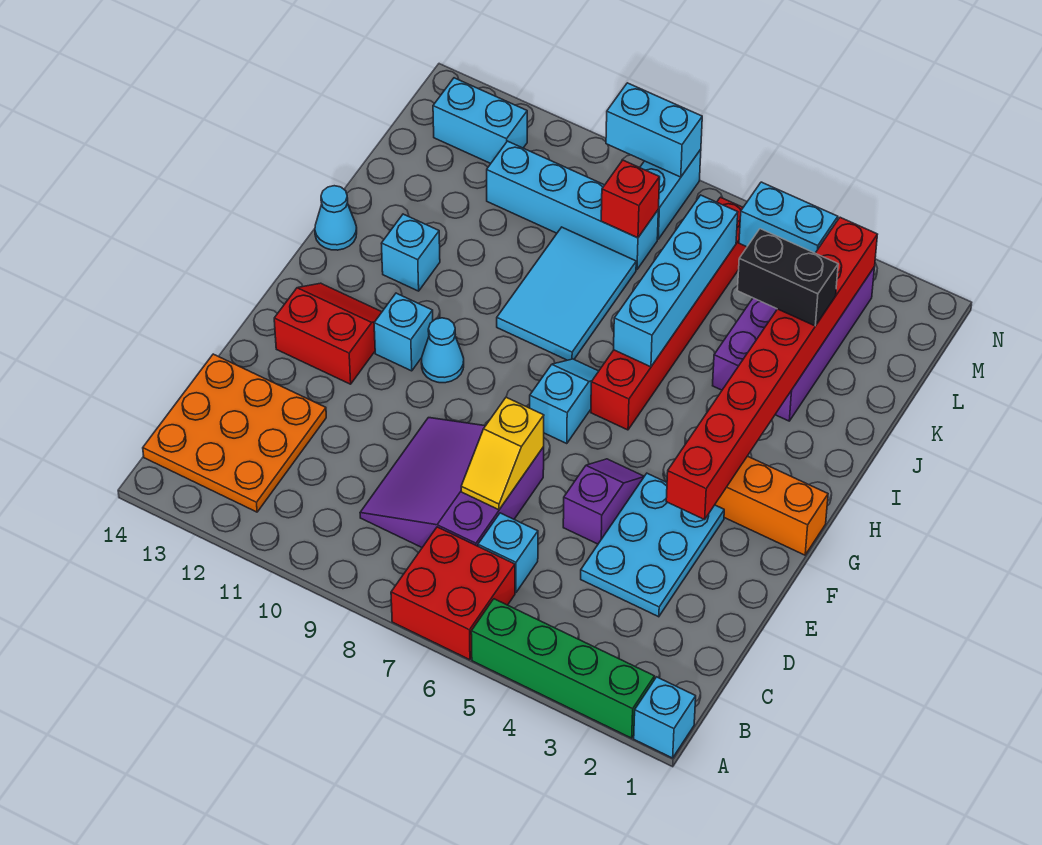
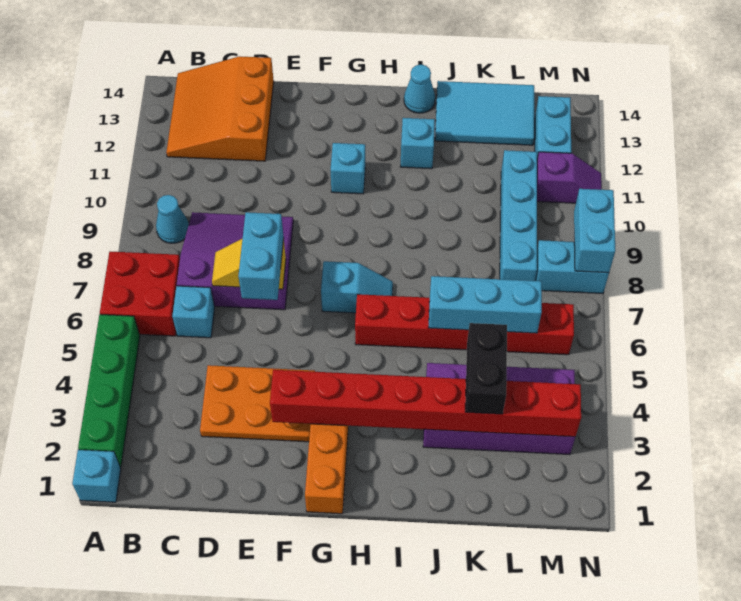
orange plate B12:D14 level 1 -> orange slope B12:D14 level 1 top D
cyan plate D3:F4 level 1 -> orange plate D3:F4 level 1
purple slope E5:F5 level 1 top E -> purple slope M11:N11 level 1 top M
red slope F12:G13 level 1 top F -> none
cyan cone G10 level 1 -> cyan cone B9 level 1
cyan brick I6:L6 level 2 -> cyan brick J6:L6 level 2
cyan tile I8:K9 level 1 -> cyan tile J13:L14 level 1
red brick L8 level 2 -> none
cyan brick M4:M5 level 2 -> cyan brick E6:E7 level 3

